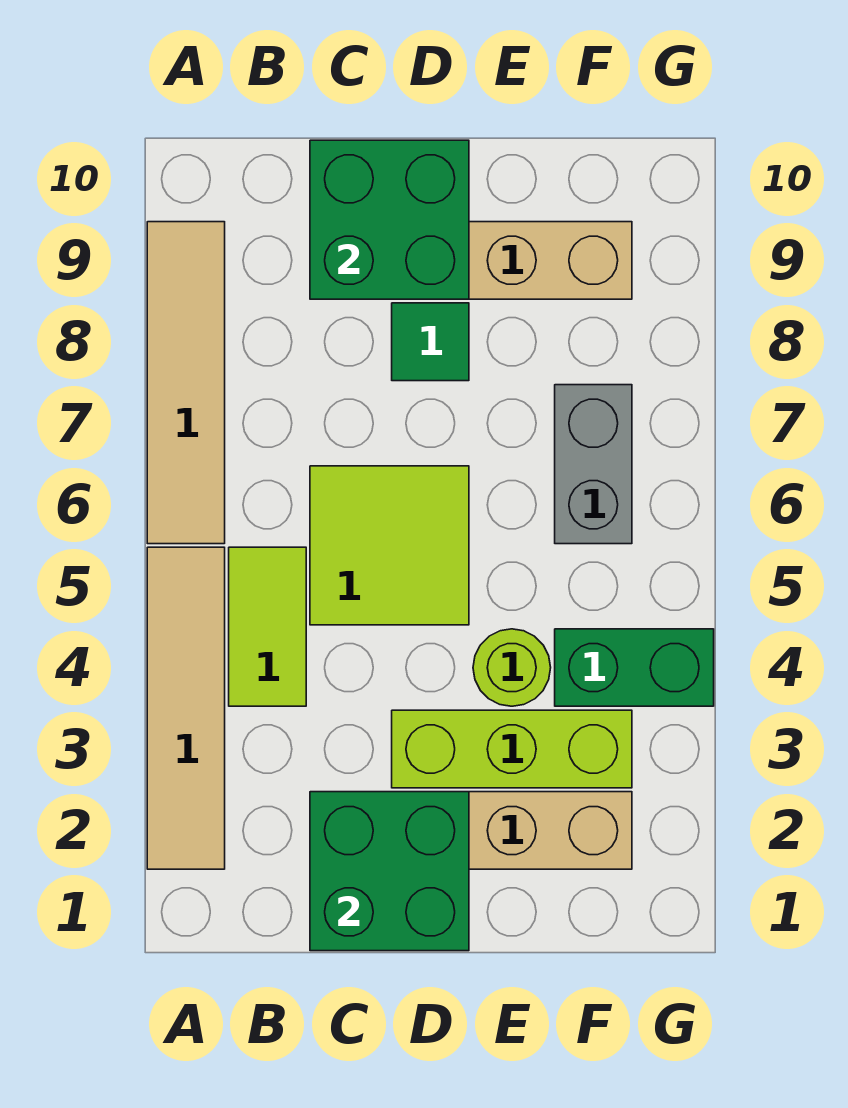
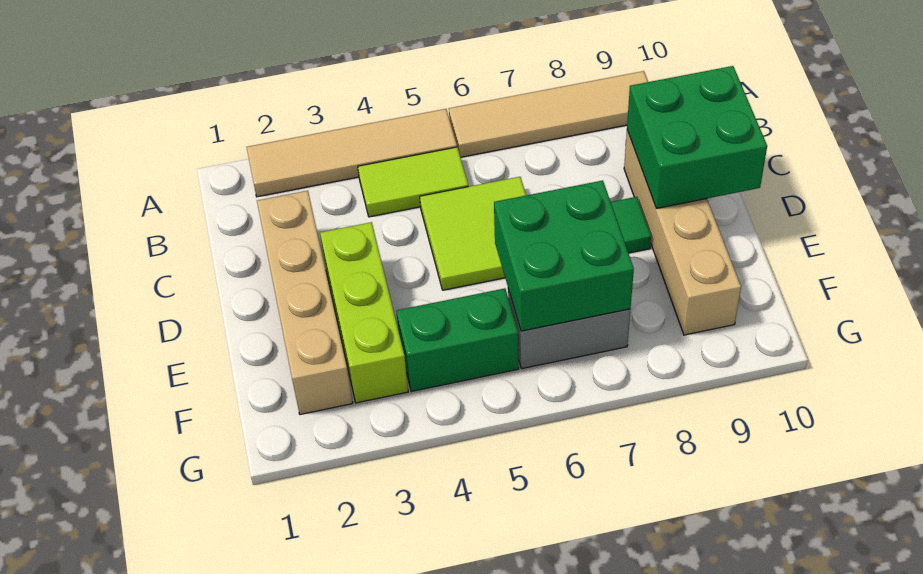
green brick C1:D2 level 2 -> green brick E6:F7 level 2
lime round brick E4 level 1 -> none
green brick F4:G4 level 1 -> green brick F4:F5 level 1

